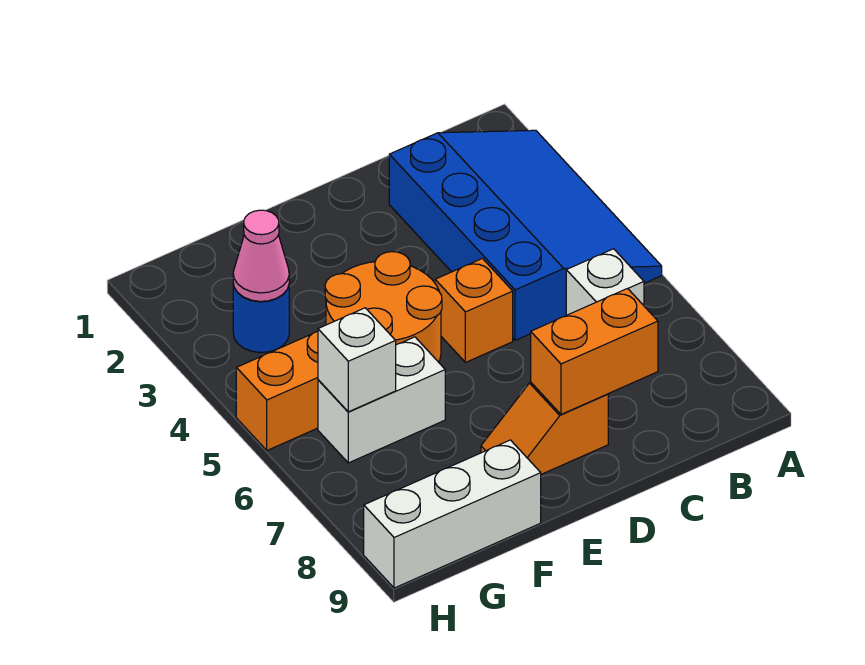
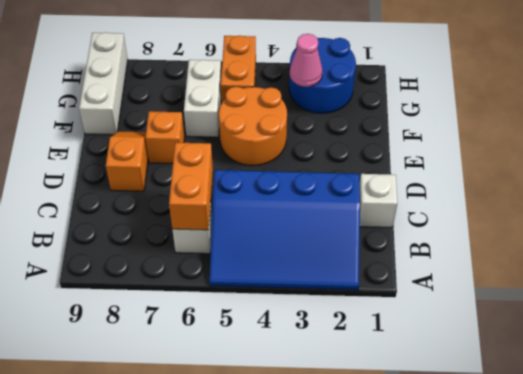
orange brick C8:D8 level 2 -> orange brick B6:C6 level 2
orange brick D5 level 1 -> orange brick E7 level 1
blue round brick G3 level 1 -> blue round brick G2:H3 level 1
white brick G6 level 2 -> white brick C1 level 1

